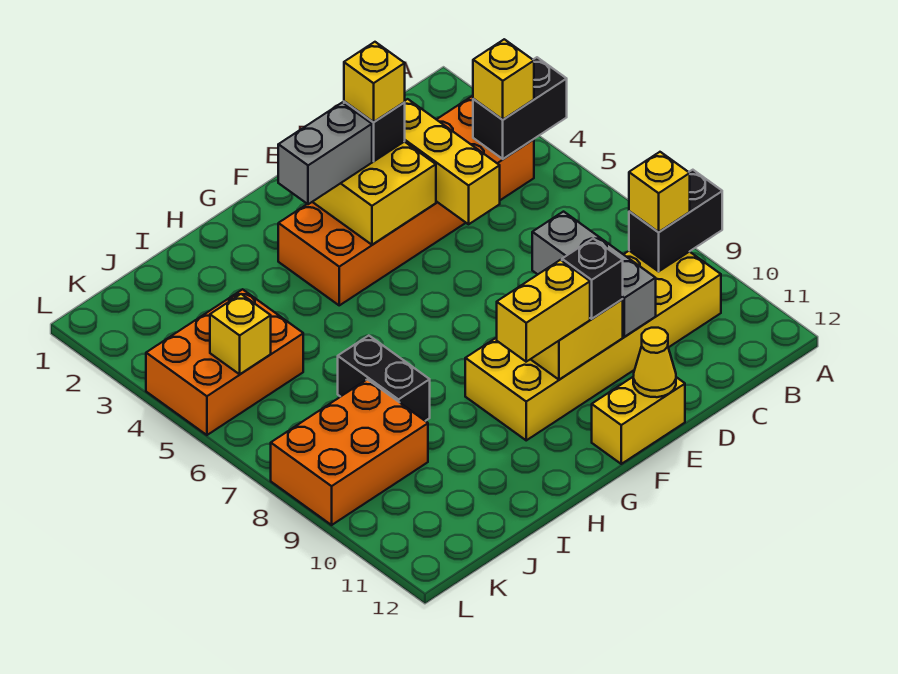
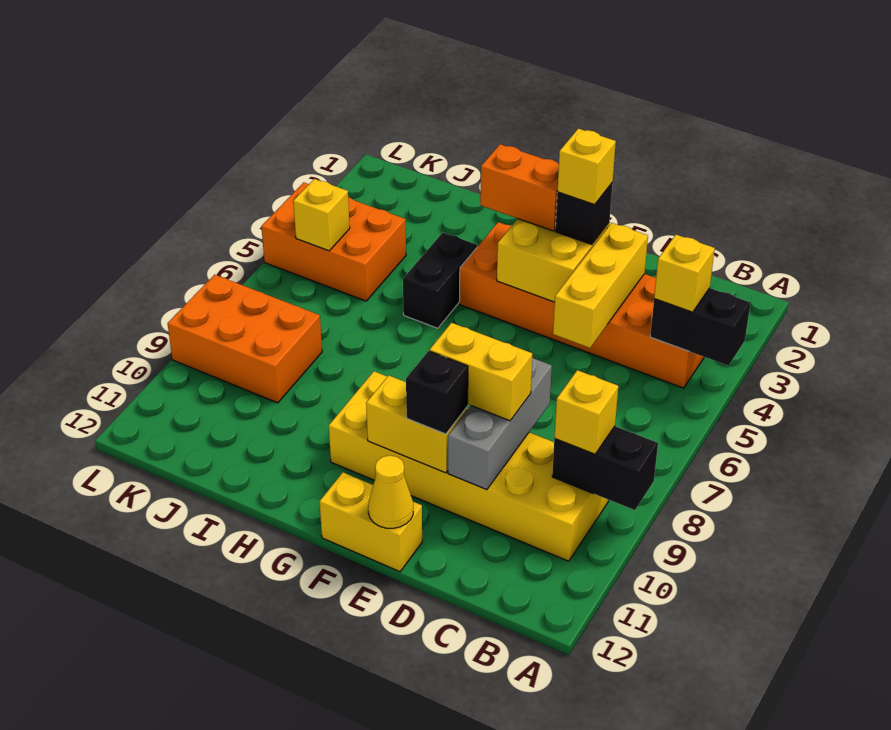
grey brick F3:G3 level 3 -> orange brick F3:G3 level 3
yellow brick F10:G10 level 3 -> yellow brick D9:E9 level 3
black brick I7:I8 level 1 -> black brick H4:H5 level 1

